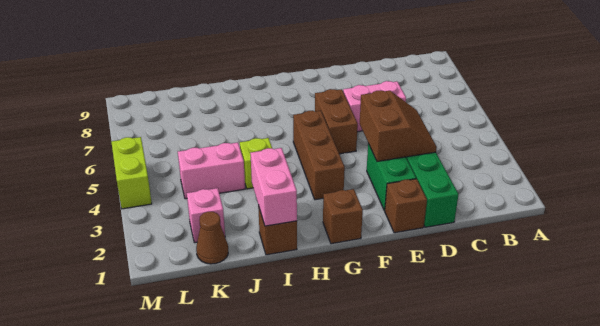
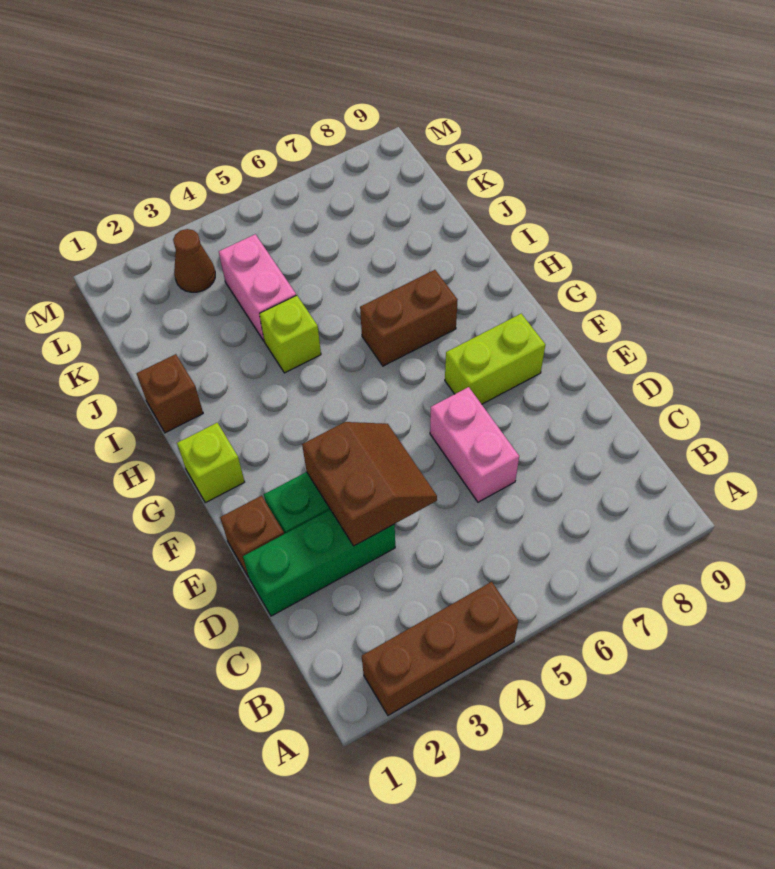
brown slope D3:E4 level 2 top E -> brown slope D3:E4 level 2 top 3
brown brick F5:F6 level 1 -> brown brick H6:H7 level 1
brown brick G1 level 1 -> lime brick G1 level 1
brown brick G3:G5 level 1 -> brown brick A2:A4 level 1
pink brick I1:I2 level 2 -> none
brown cone K1 level 1 -> brown cone L3 level 1
pink brick K2 level 1 -> none
lime brick M4:M5 level 1 -> lime brick F7:F8 level 1

